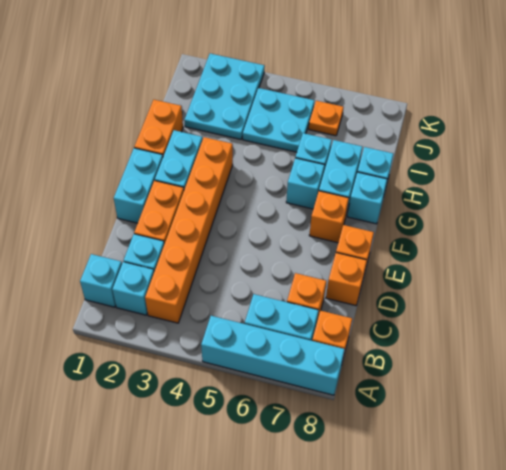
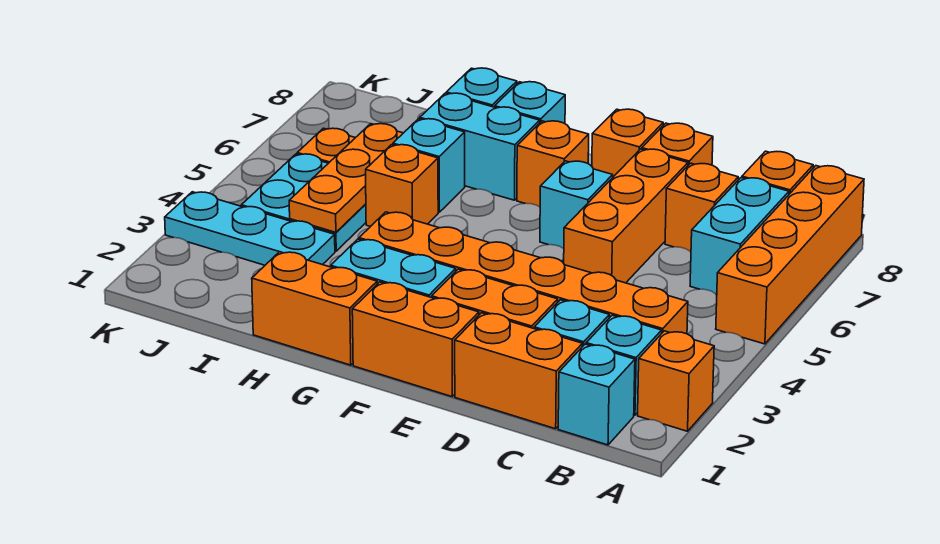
none -> orange brick A2 level 1
cyan brick A5:A8 level 1 -> orange brick A5:A8 level 1
none -> orange brick C1:D1 level 1
none -> orange brick D5:D7 level 1
cyan brick E1:F1 level 1 -> orange brick E1:F1 level 1
cyan brick G6 level 1 -> cyan brick E6 level 1
none -> orange brick H5 level 1
cyan plate I2:K3 level 1 -> cyan plate I3:K3 level 1
none -> orange plate I4:I6 level 2

